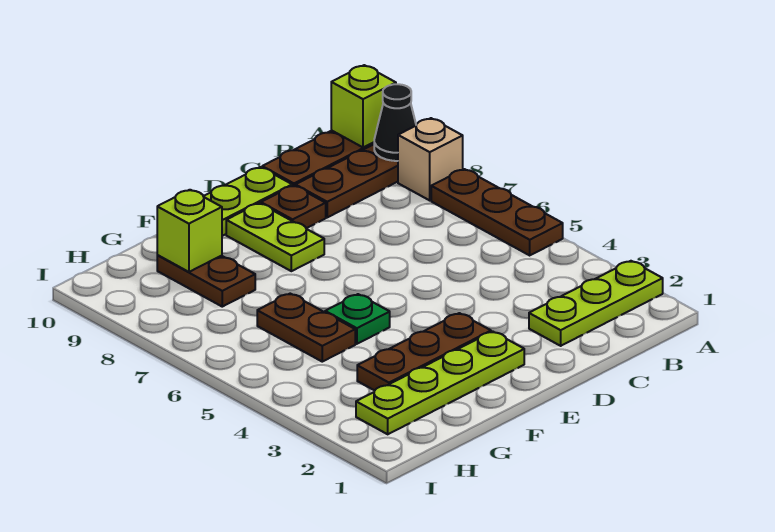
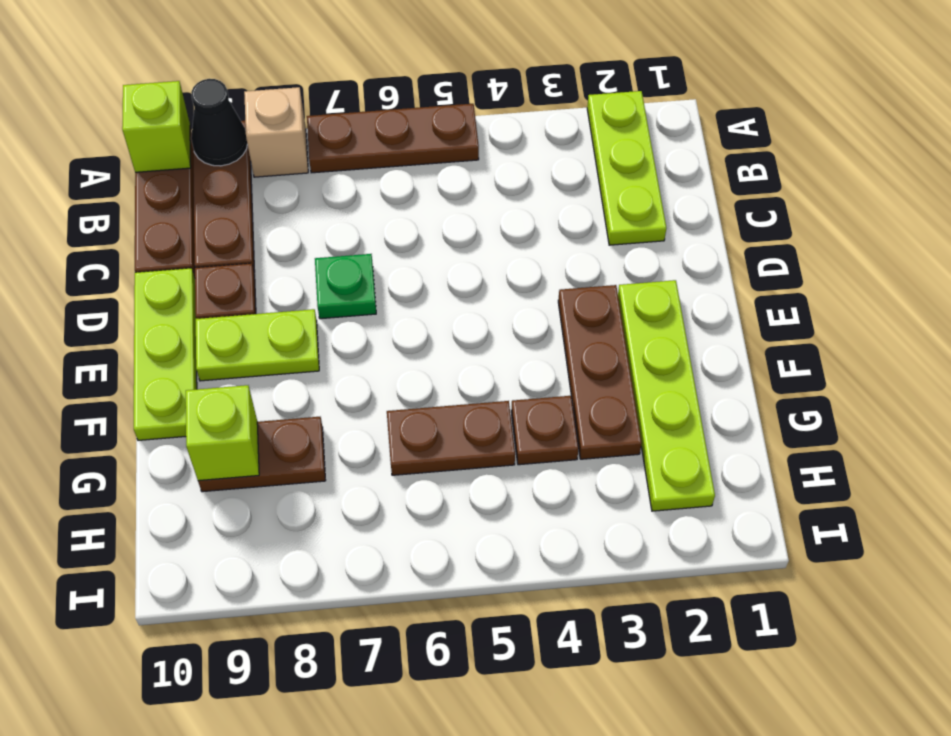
green plate F5 level 1 -> green plate D7 level 1
none -> brown plate G4 level 1

